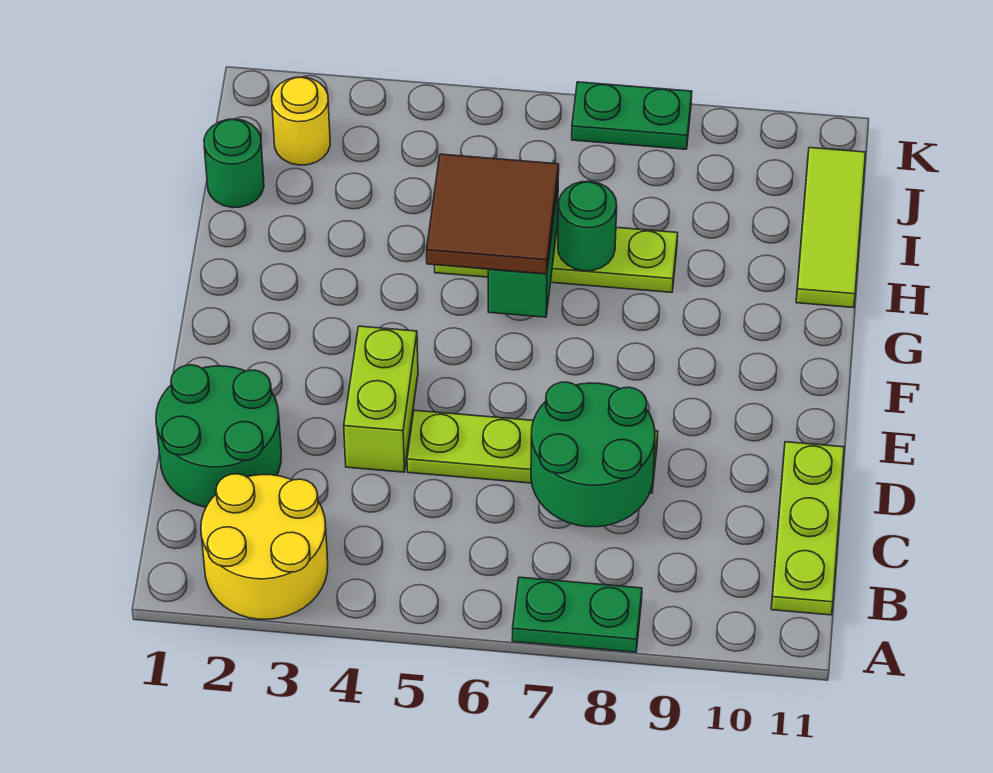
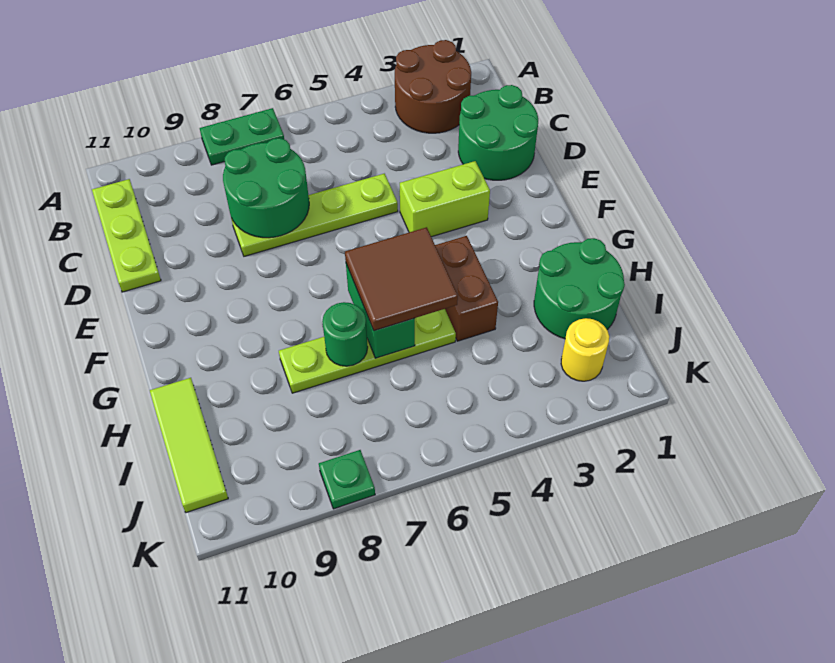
yellow round brick A2:B3 level 1 -> brown round brick A2:B3 level 1
lime brick D4:E4 level 1 -> lime brick E3:E4 level 1
none -> brown brick G4:H4 level 1
green round brick I1 level 1 -> green round brick H1:I2 level 1
green plate K7:K8 level 1 -> green plate K8 level 1

